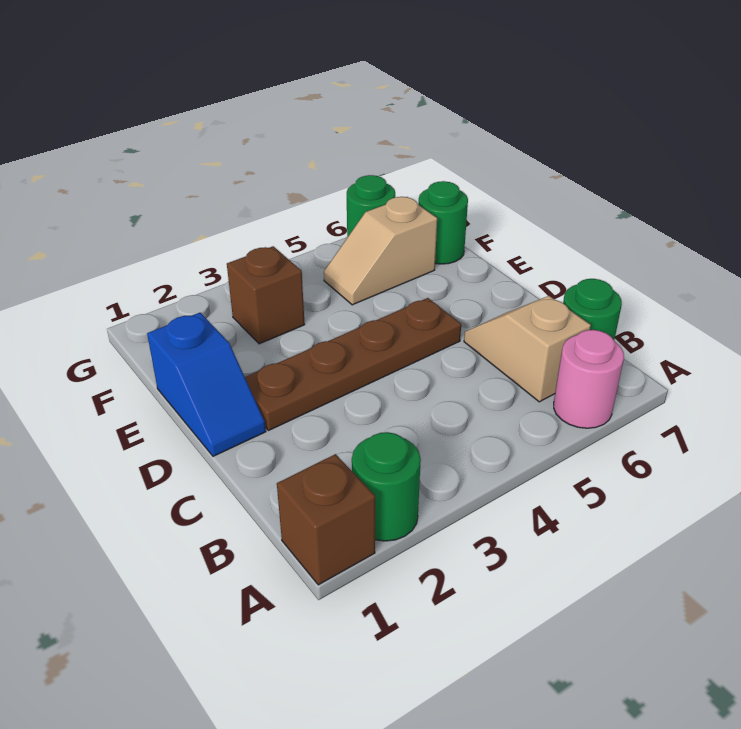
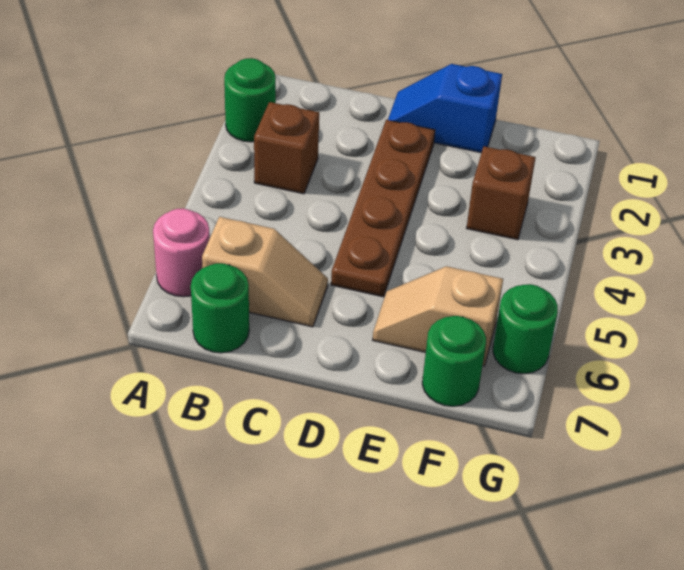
brown brick A1 level 1 -> brown brick B3 level 1
tan slope F5:F6 level 1 top 6 -> tan slope E6:F6 level 1 top F

